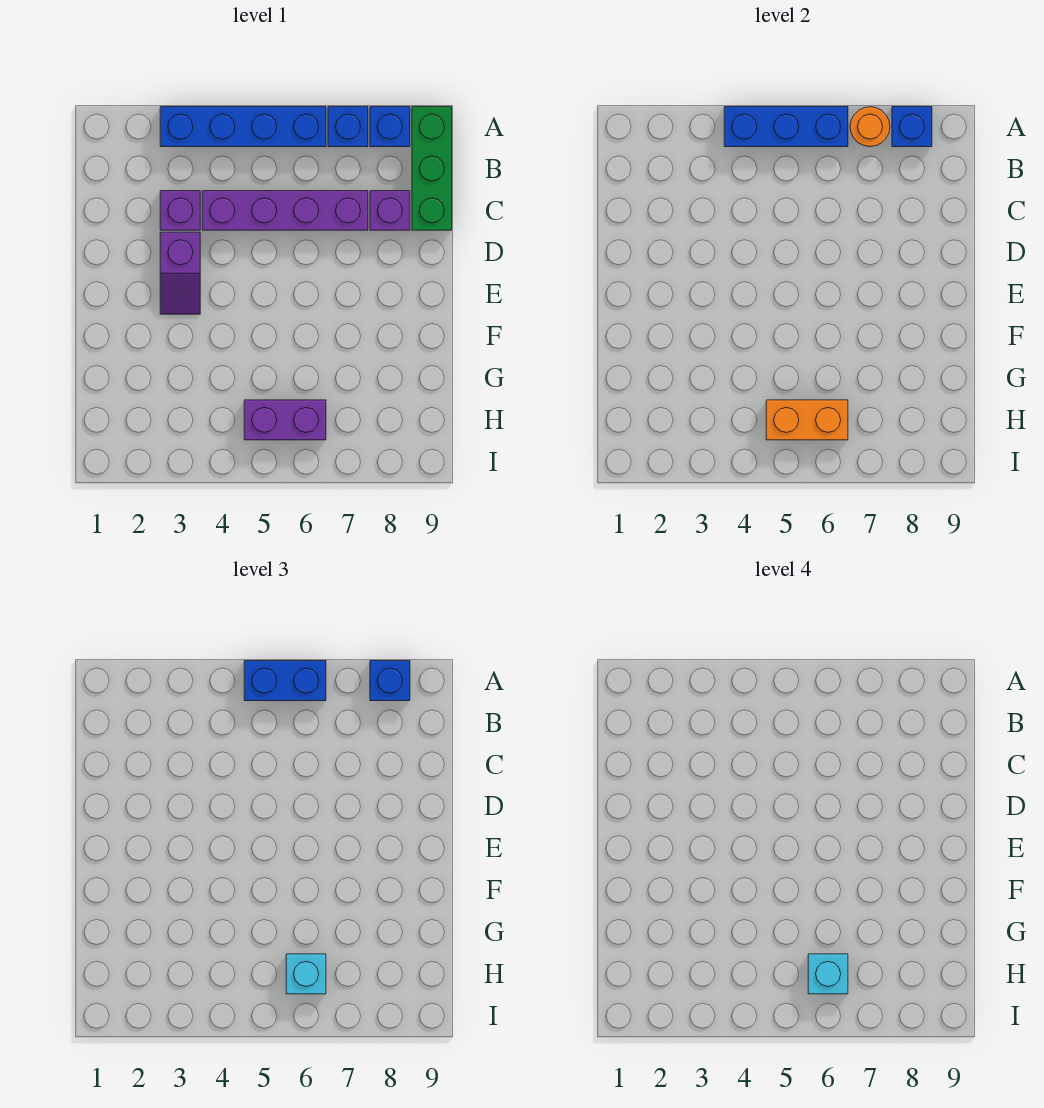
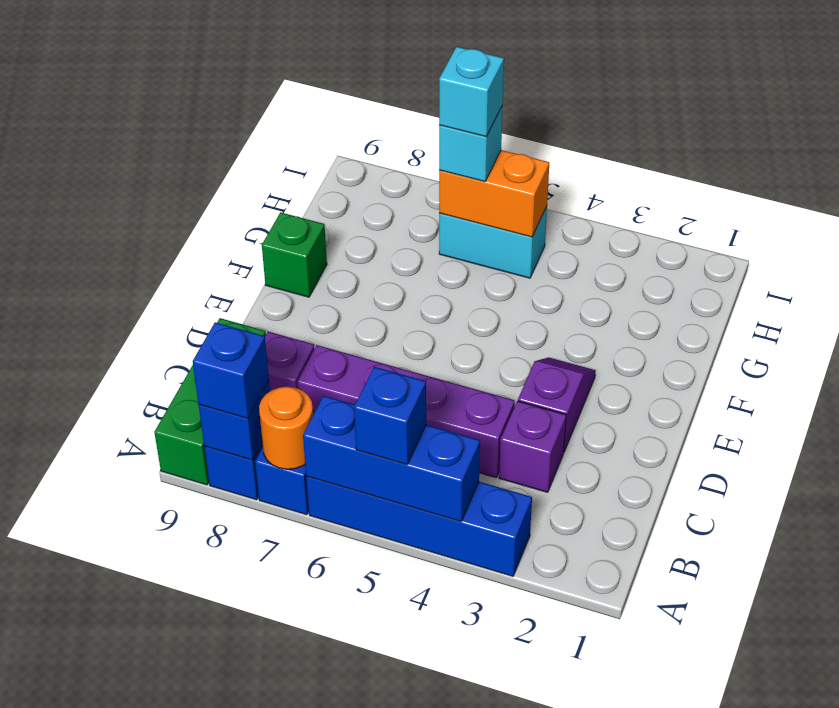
blue brick A5:A6 level 3 -> blue brick A5 level 3
none -> green brick F9 level 1
purple brick H5:H6 level 1 -> cyan brick H5:H6 level 1

